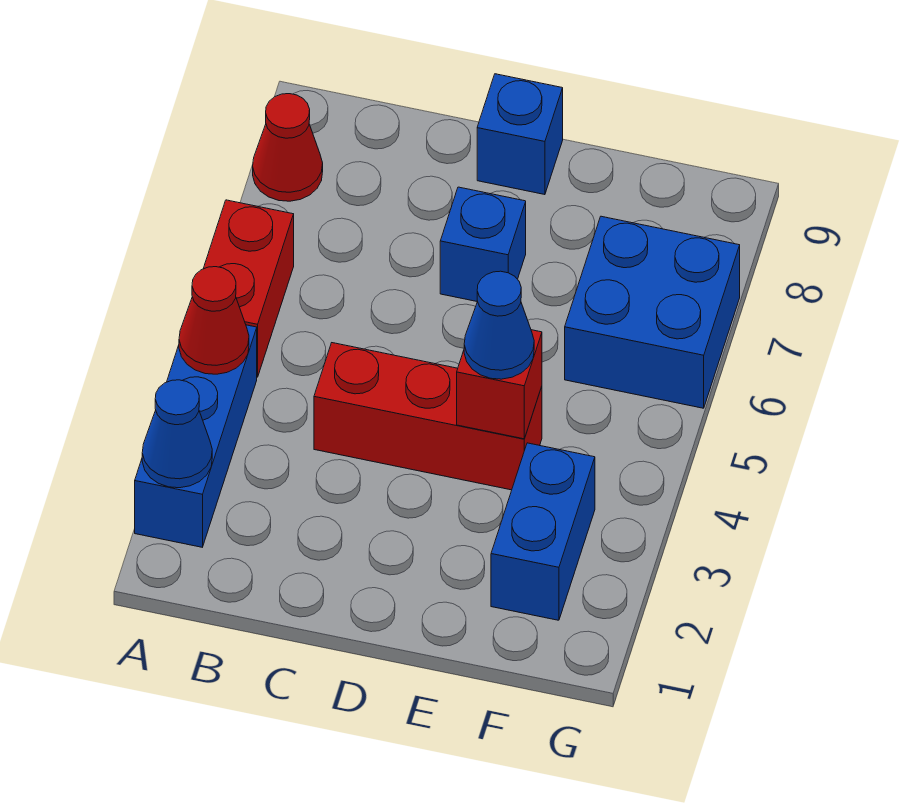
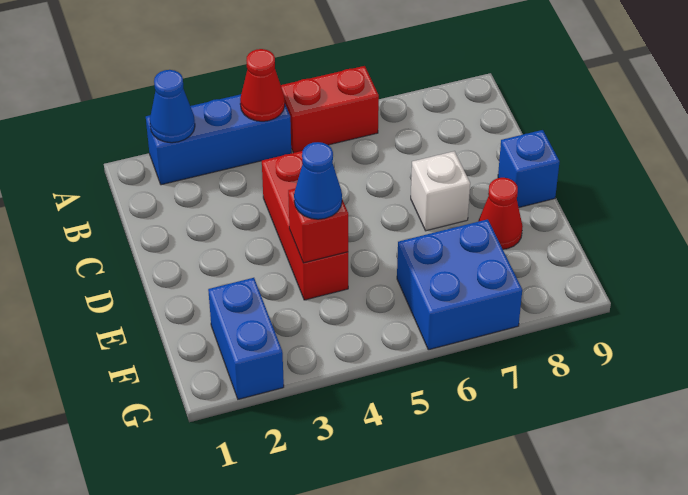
red cone A8 level 1 -> red cone E8 level 1
blue brick D7 level 1 -> white brick D7 level 1
blue brick F2:F3 level 1 -> blue brick F2:G2 level 1

